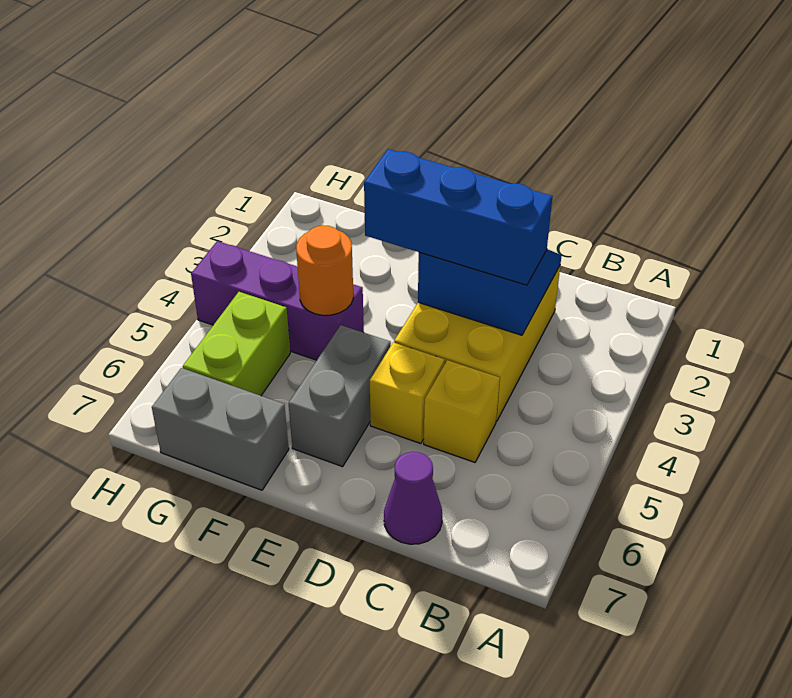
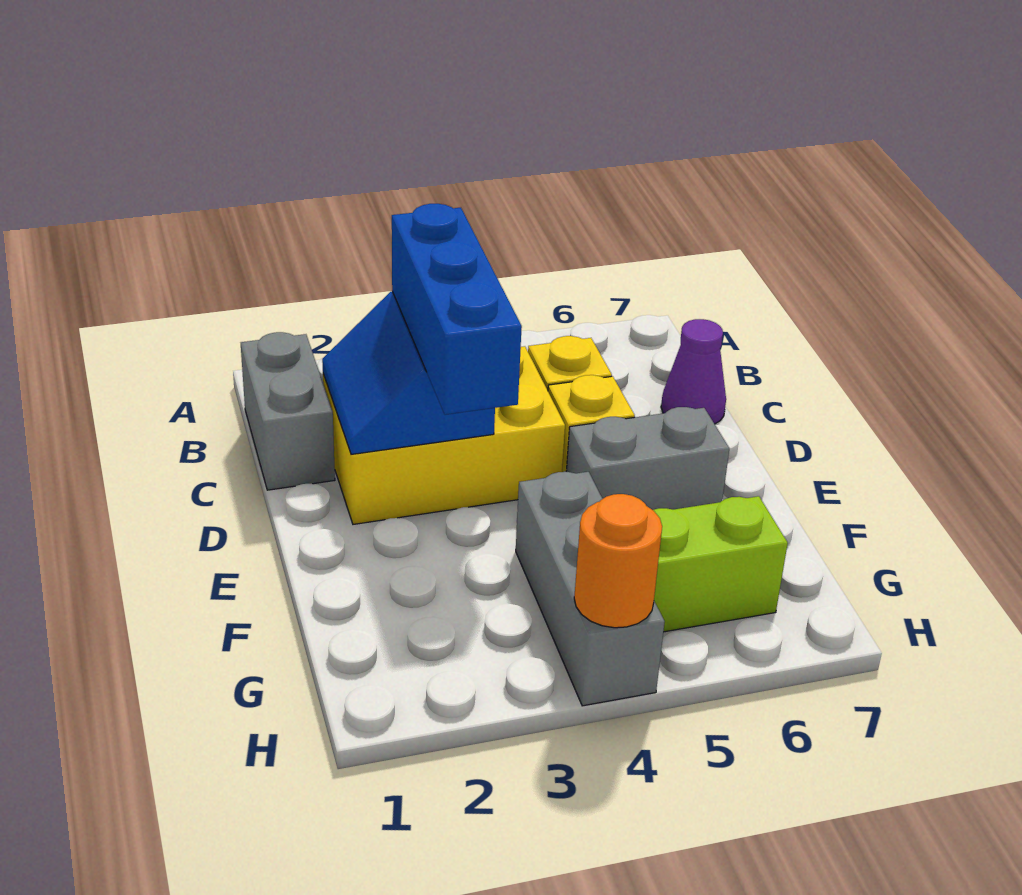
purple brick F4:H4 level 1 -> grey brick F4:H4 level 1
orange round brick F4 level 2 -> orange round brick H4 level 2
grey brick F7:G7 level 1 -> grey brick B1:C1 level 1

